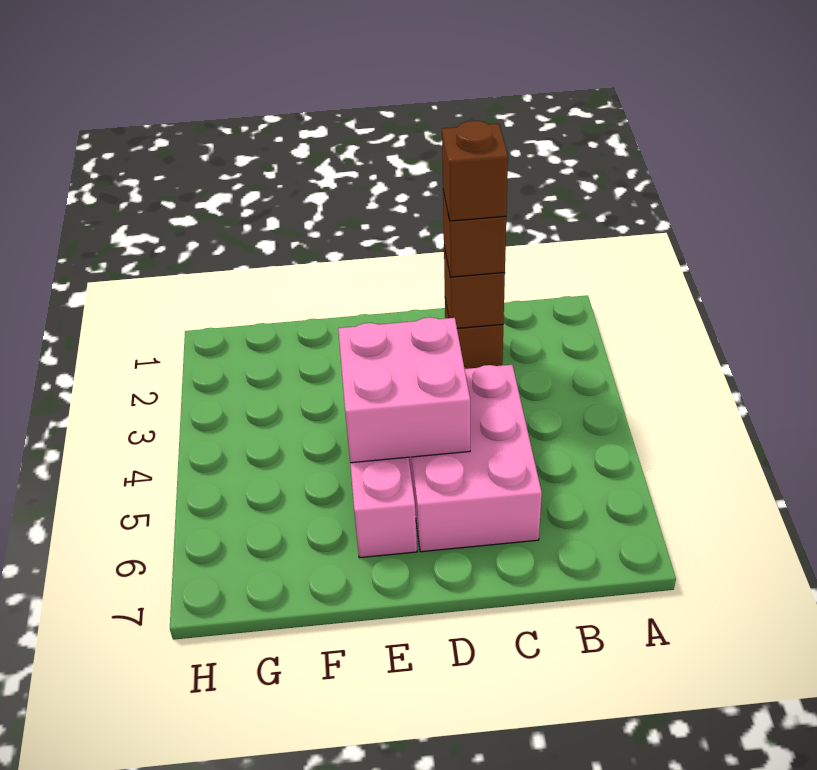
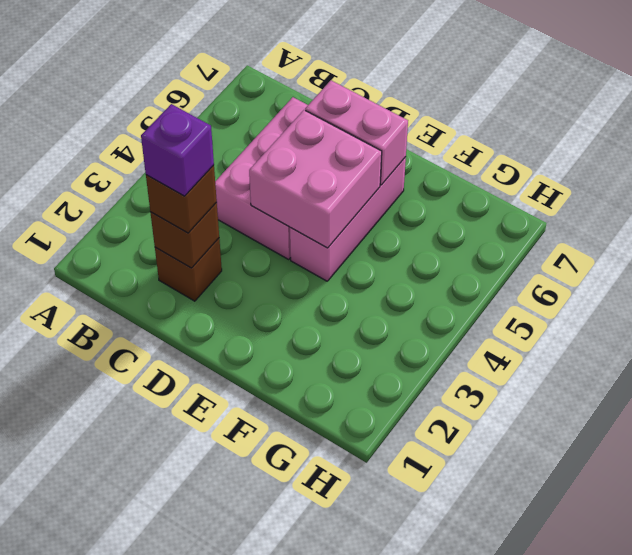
brown brick C2 level 4 -> purple brick C2 level 4
none -> pink brick D6:E6 level 2

